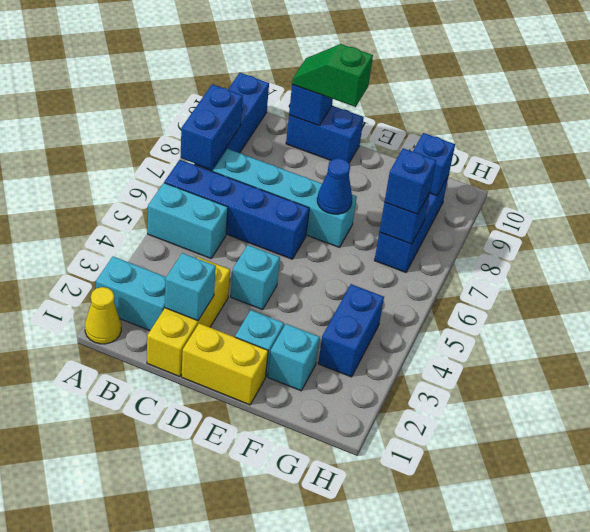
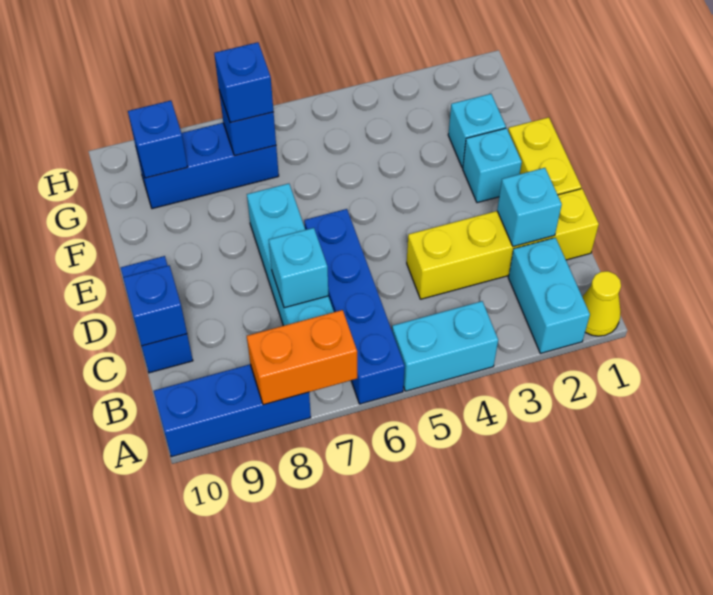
cyan brick A5:B5 level 1 -> cyan brick A4:A5 level 1
blue brick A7:A8 level 2 -> orange brick A7:A8 level 2
yellow brick C1:C3 level 1 -> yellow brick C1:C4 level 1
green slope C10:D10 level 3 top D -> none
cyan brick D4 level 1 -> cyan brick C7 level 2
blue cone E7 level 2 -> none
blue brick G3:G4 level 1 -> none

